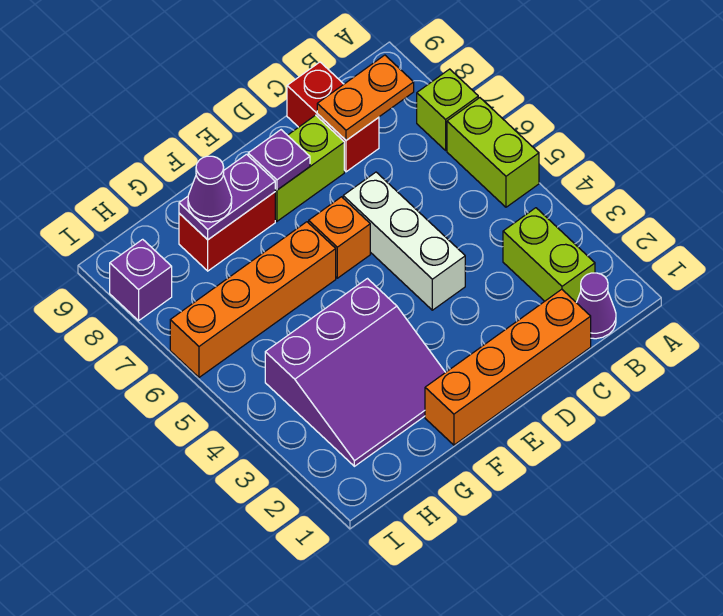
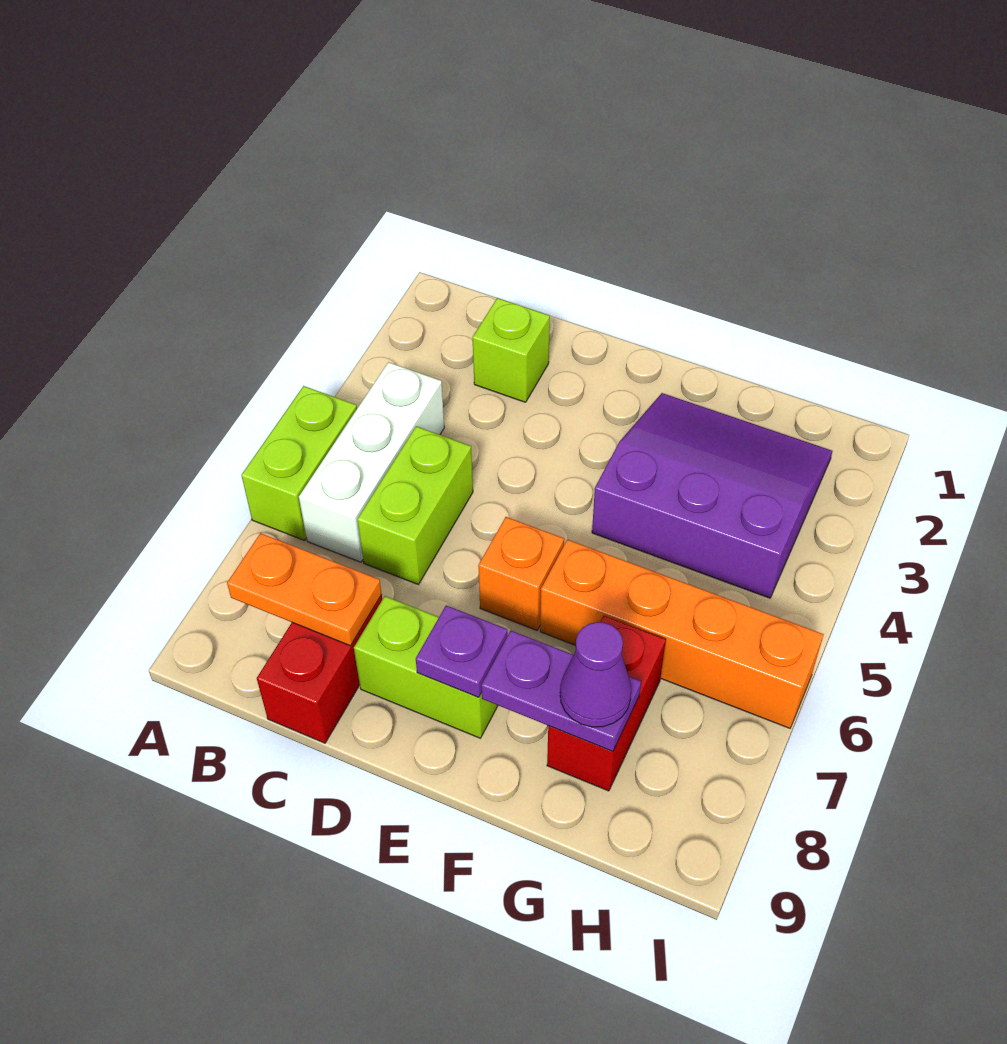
lime brick A7 level 1 -> lime brick C2 level 1
purple cone B1 level 1 -> none
lime brick B2:B3 level 1 -> lime brick C5:C6 level 1
orange brick C1:F1 level 1 -> none
white brick D4:D6 level 1 -> white brick B4:B6 level 1
red brick F8:G8 level 1 -> red brick G7:G8 level 1
purple brick I8 level 1 -> none

